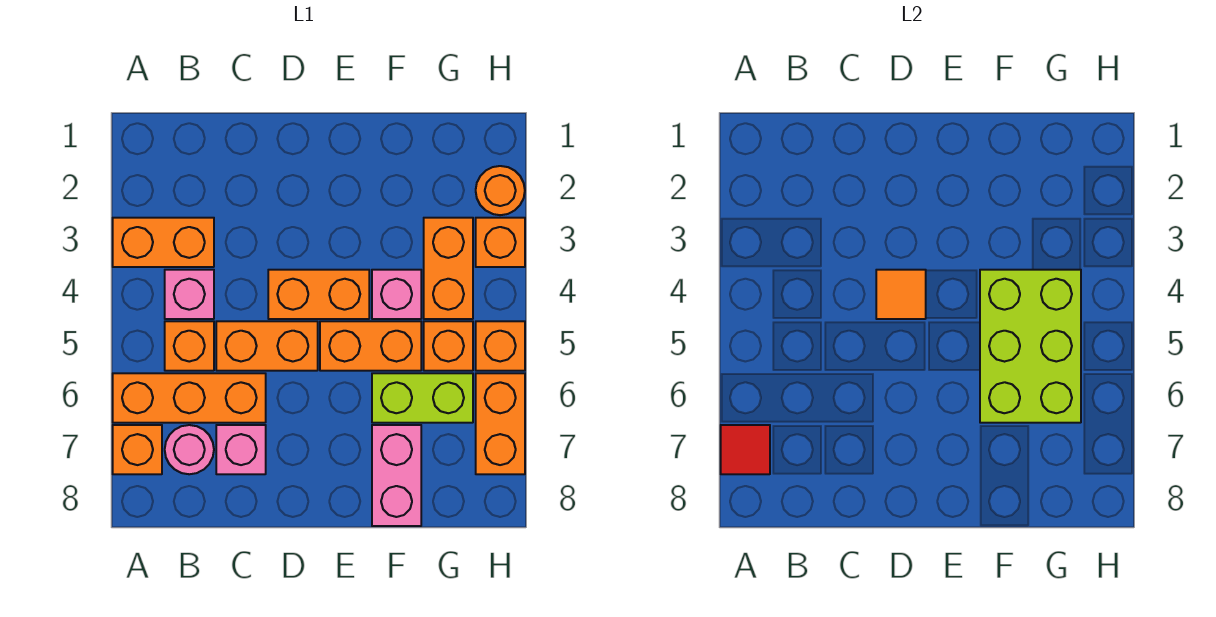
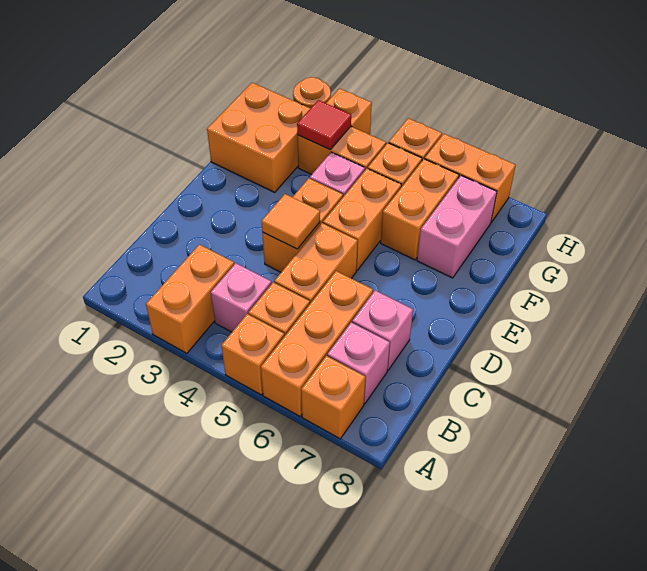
none -> orange brick A5 level 1
red tile A7 level 2 -> red tile G3 level 2
pink round brick B7 level 1 -> pink brick B7 level 1
none -> orange brick F1:G2 level 1
lime brick F4:G6 level 2 -> none
lime brick F6:G6 level 1 -> orange brick F6:G6 level 1
pink brick F7:F8 level 1 -> pink brick F7:G7 level 1

